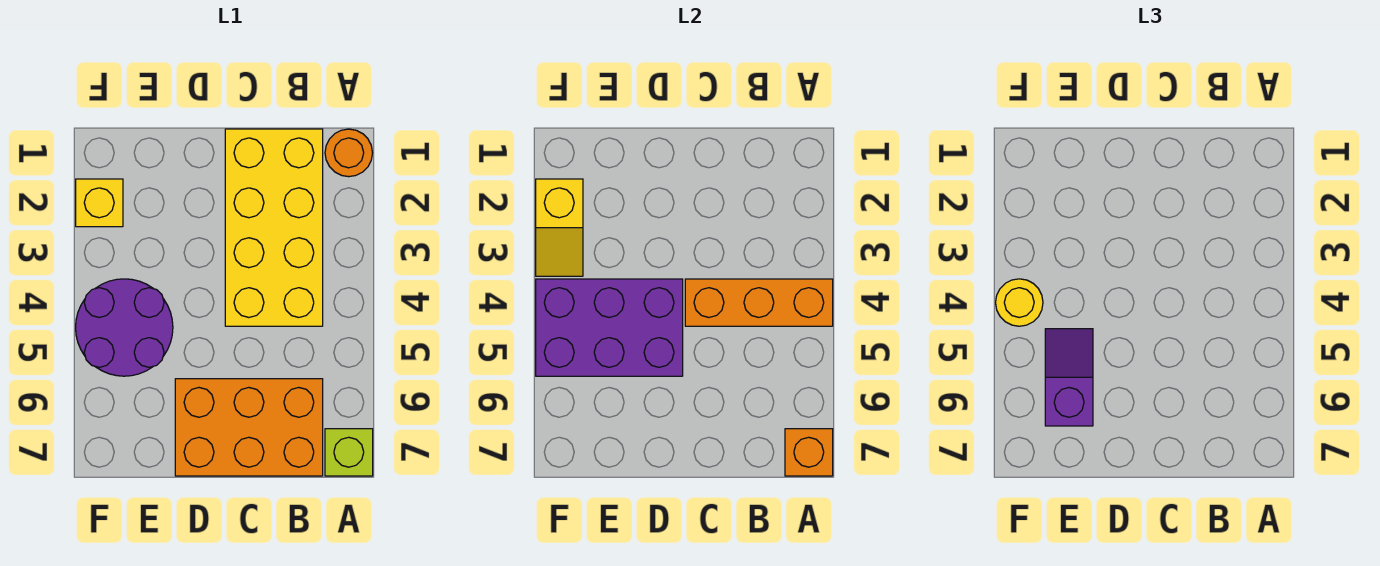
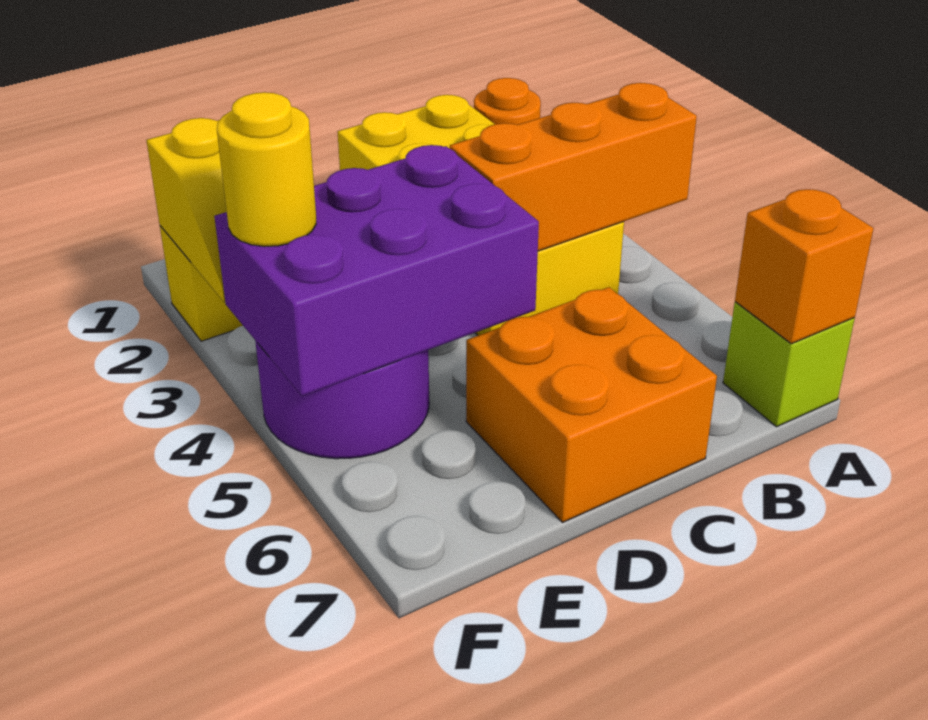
orange brick B6:D7 level 1 -> orange brick C6:D7 level 1
purple slope E5:E6 level 3 top 6 -> none

